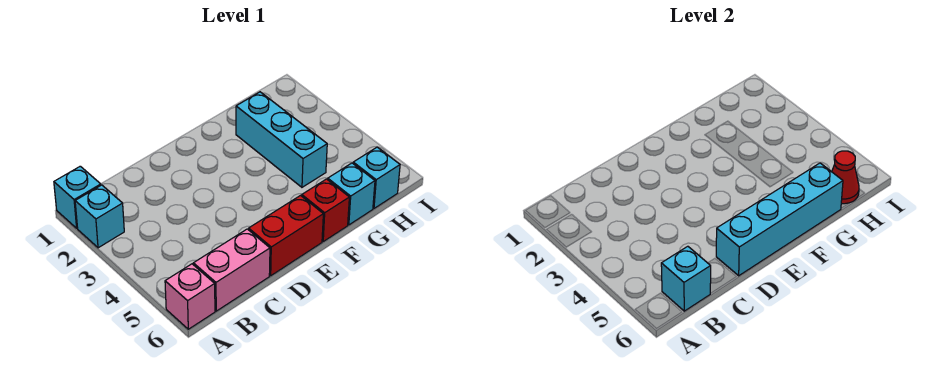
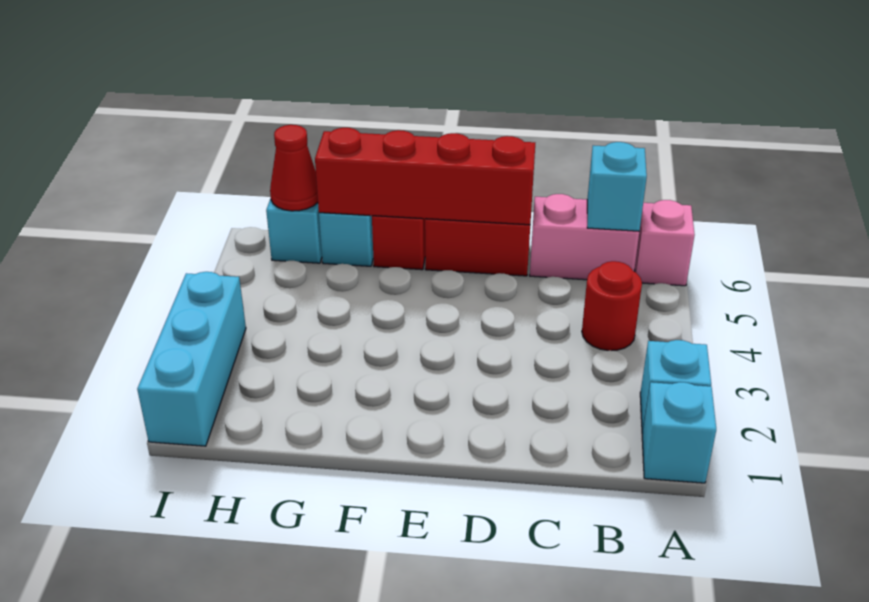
none -> red round brick B4 level 1
cyan brick D6:G6 level 2 -> red brick D6:G6 level 2
cyan brick G2:G4 level 1 -> cyan brick I1:I3 level 1

